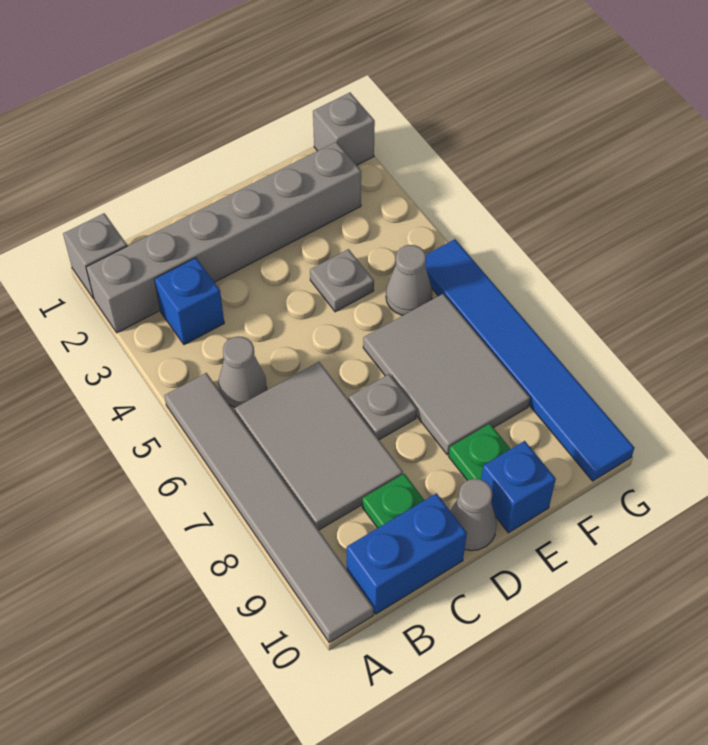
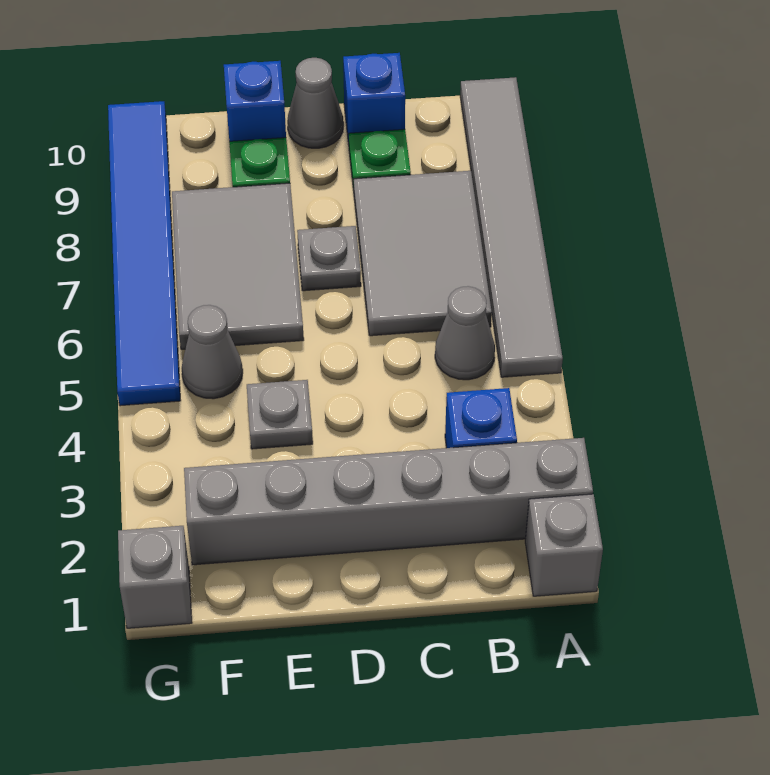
blue brick B10:C10 level 1 -> blue brick C10 level 1

